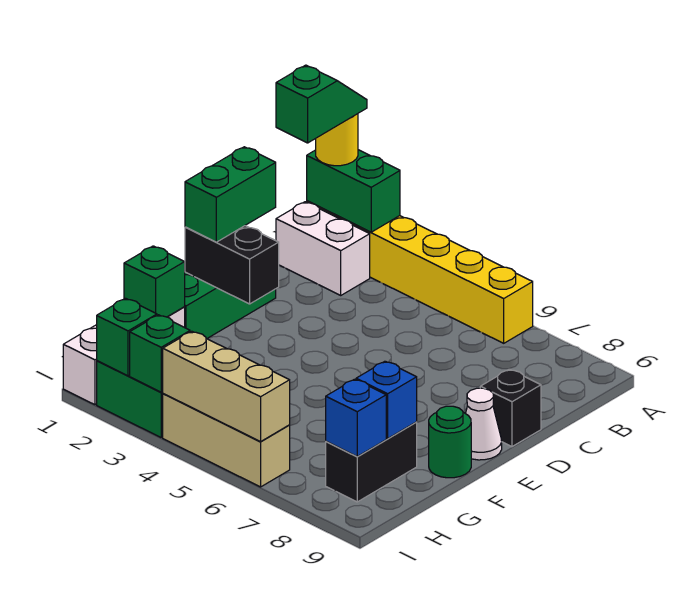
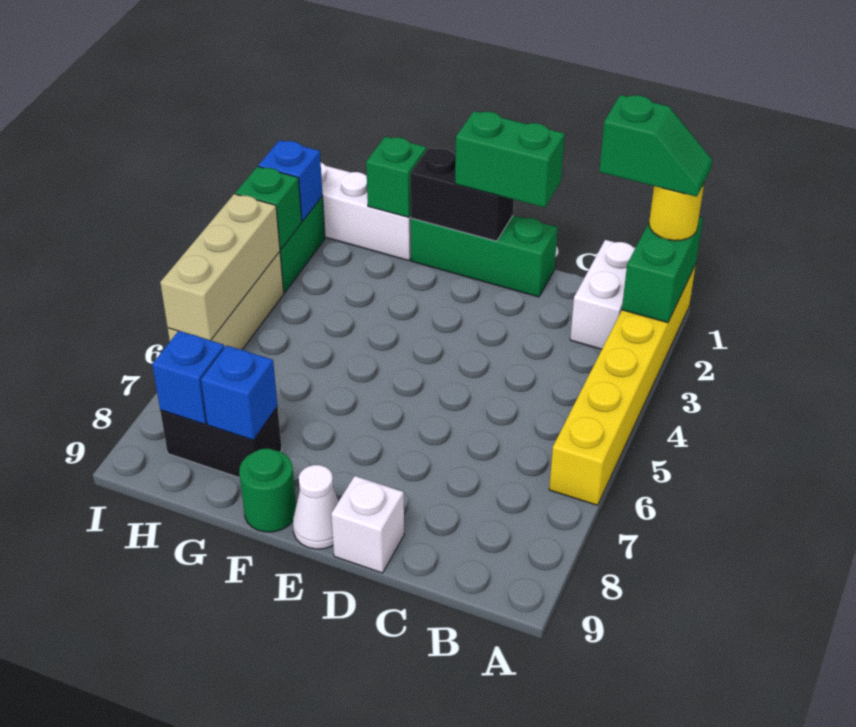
black brick D9 level 1 -> white brick D9 level 1
black brick E1:E2 level 2 -> black brick E1:F1 level 2
green brick I2 level 2 -> blue brick I2 level 2

